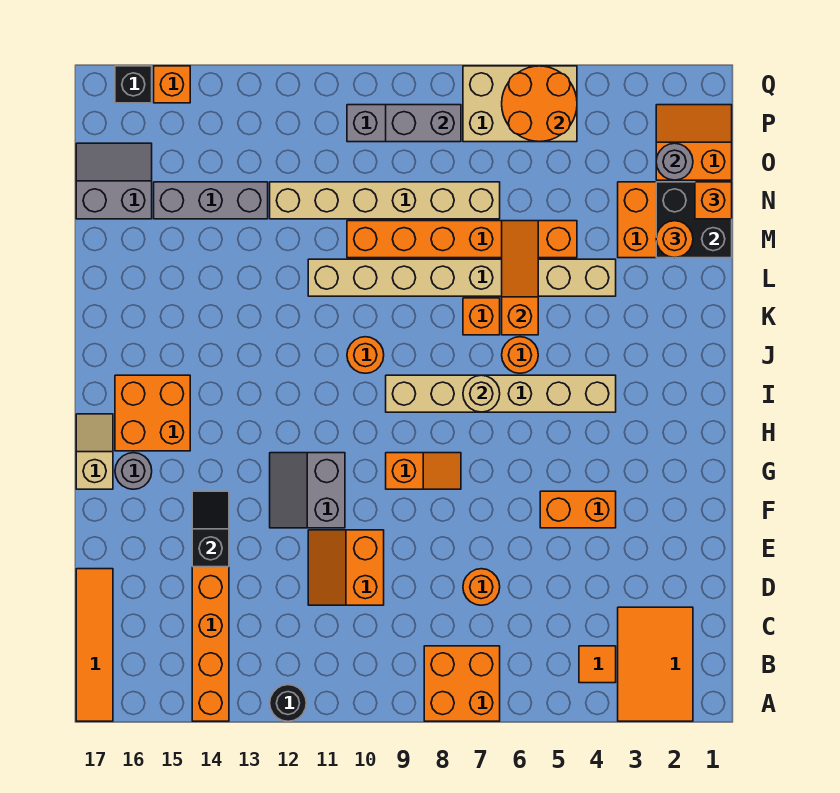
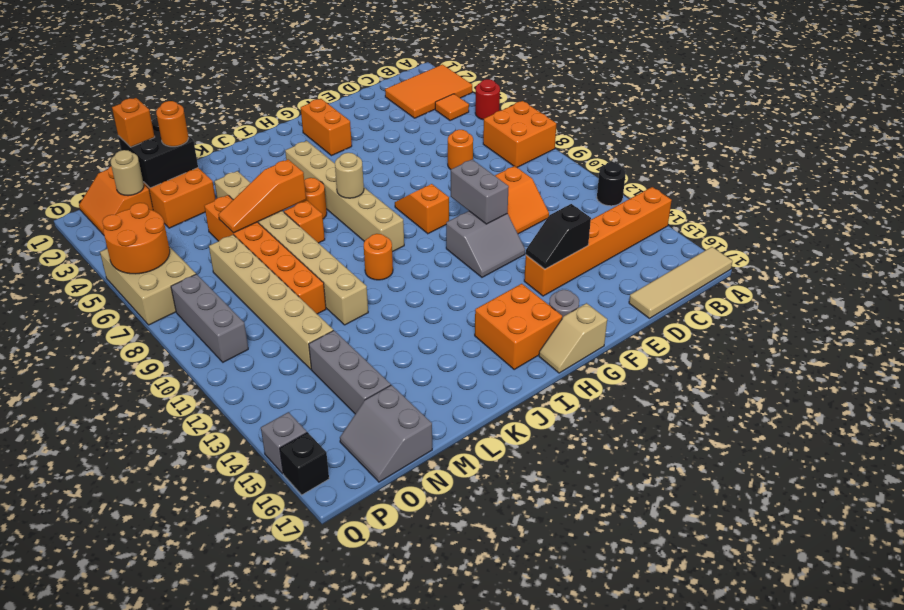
none -> red round brick A5 level 1
orange tile A17:D17 level 1 -> tan tile A17:D17 level 1
orange brick F4:F5 level 1 -> orange brick G2:G3 level 1
grey round brick O2 level 2 -> tan round brick O2 level 2
grey brick P8:P9 level 2 -> grey brick F10:F11 level 2
orange brick Q15 level 1 -> grey brick Q15 level 1

